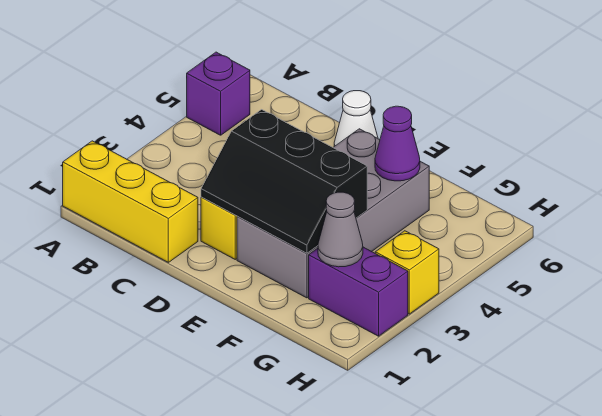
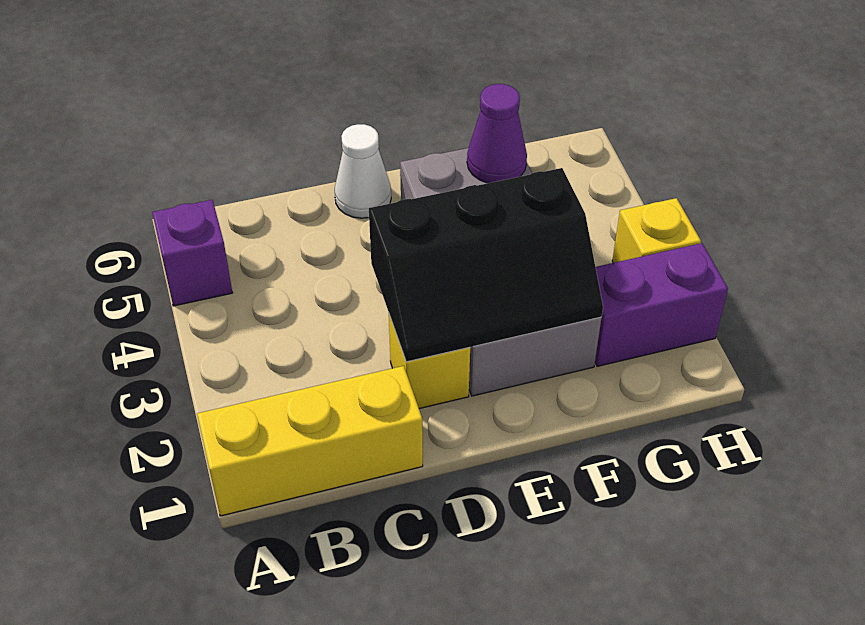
grey cone G2 level 2 -> none

